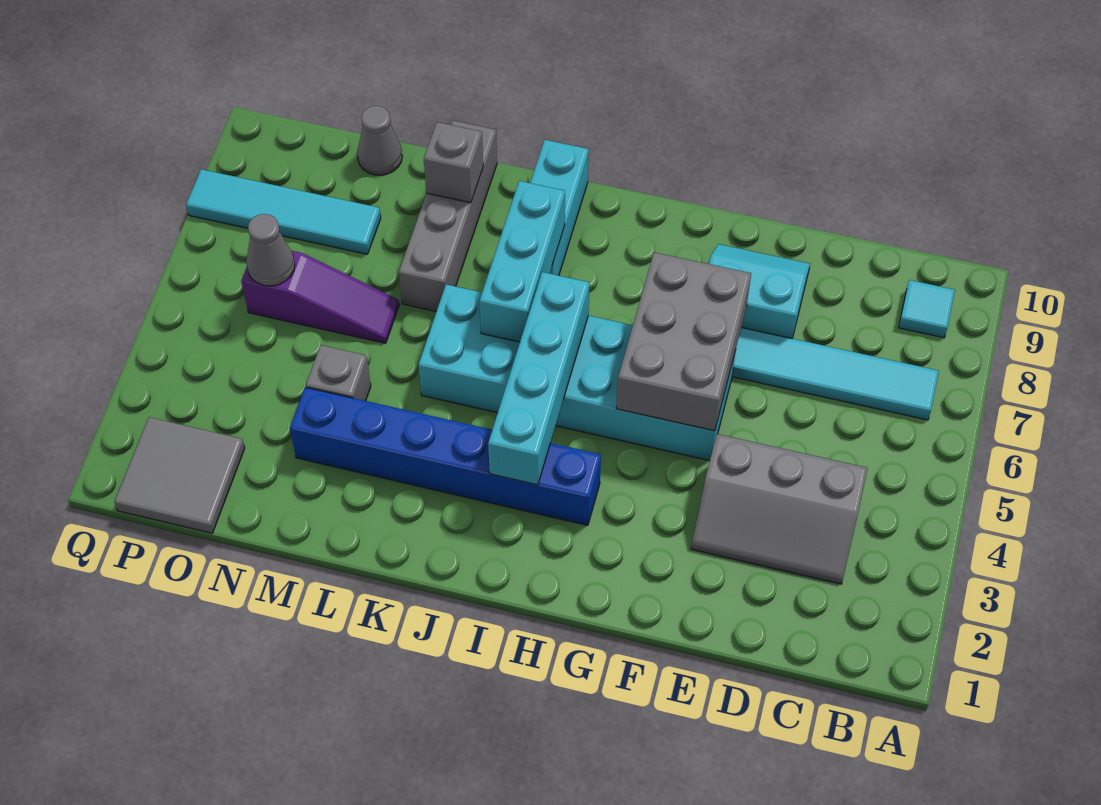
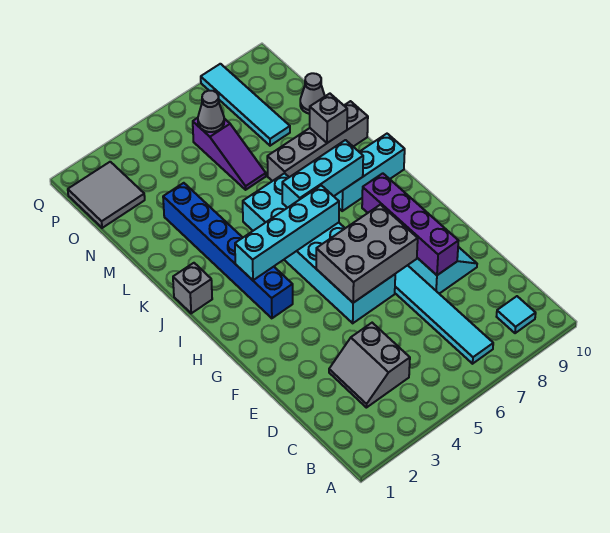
grey slope C3:E4 level 1 top 4 -> grey slope C3:D4 level 1 top 4
none -> purple brick E8:H8 level 2
grey brick M4 level 1 -> grey brick J1 level 1

